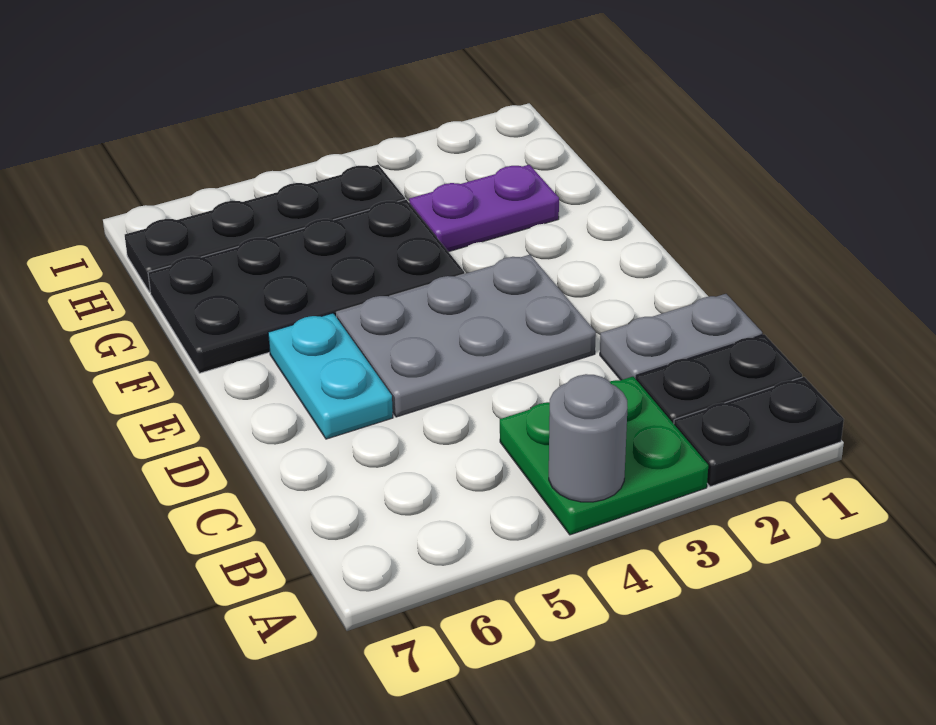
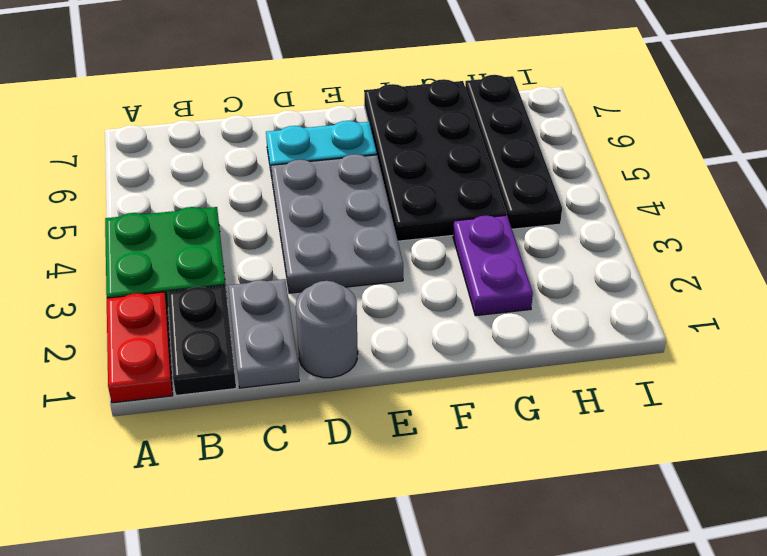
black plate A1:A2 level 1 -> red plate A1:A2 level 1
grey round brick A4 level 2 -> grey round brick D1 level 1

